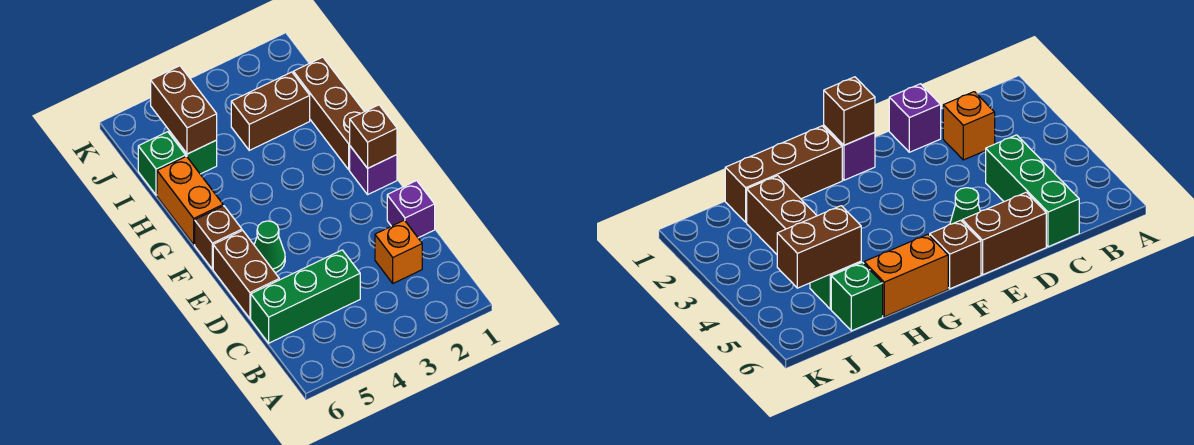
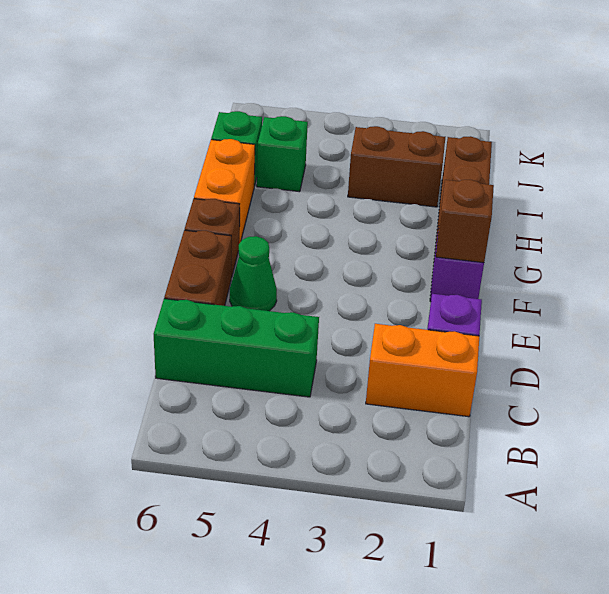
orange brick C2 level 1 -> orange brick C1:C2 level 1
brown brick I5:J5 level 2 -> none

